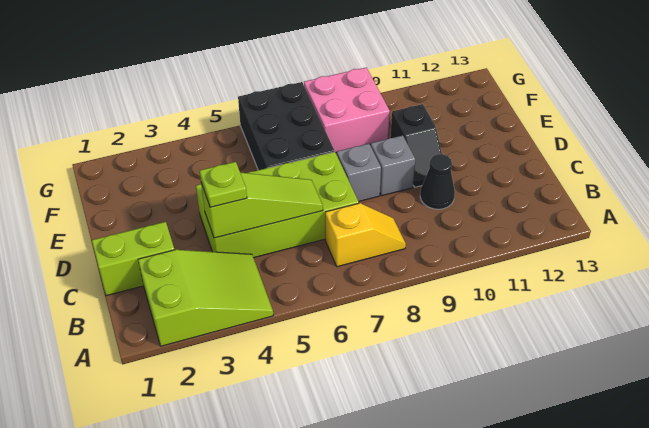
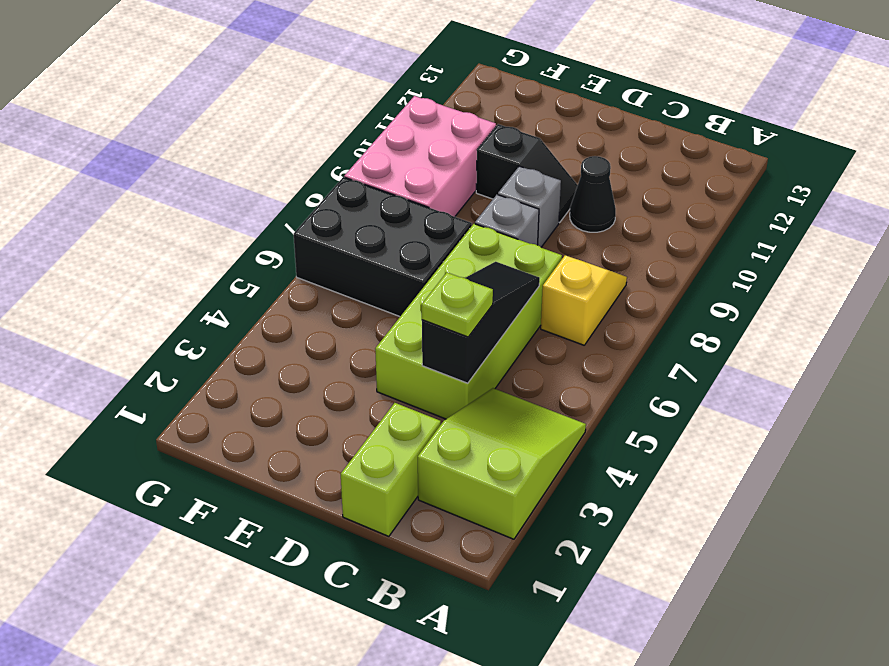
lime slope C4:C6 level 2 top 4 -> black slope C4:C6 level 2 top 4
pink brick F8:G9 level 1 -> pink brick F8:G10 level 1

